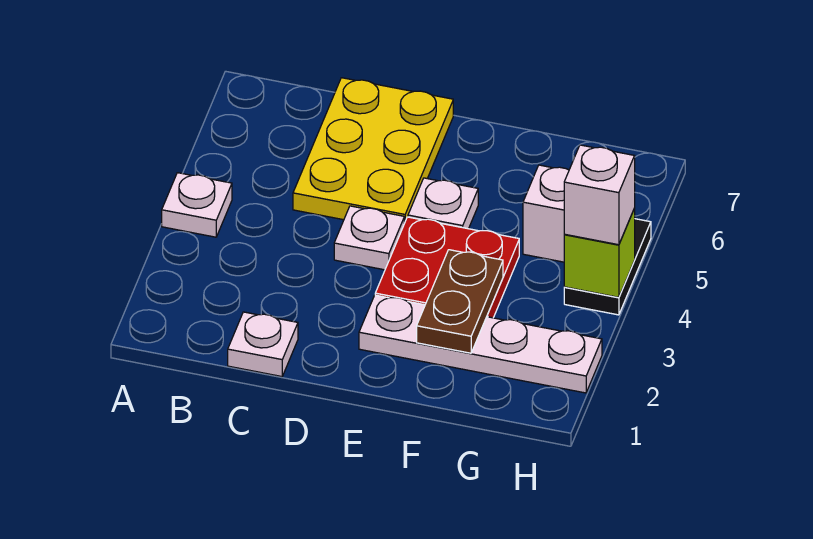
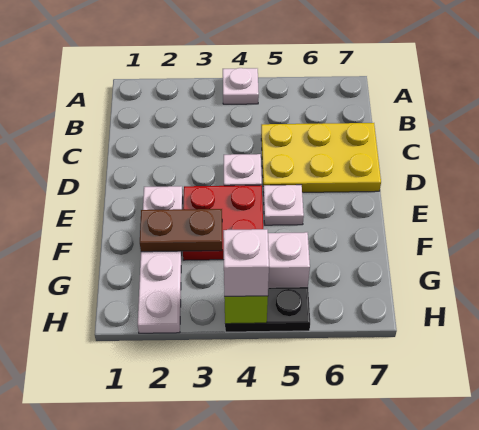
white plate C1 level 1 -> none

